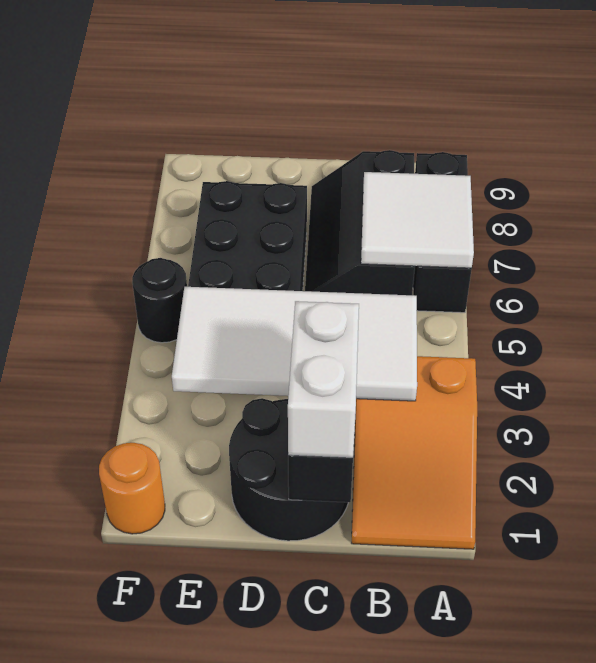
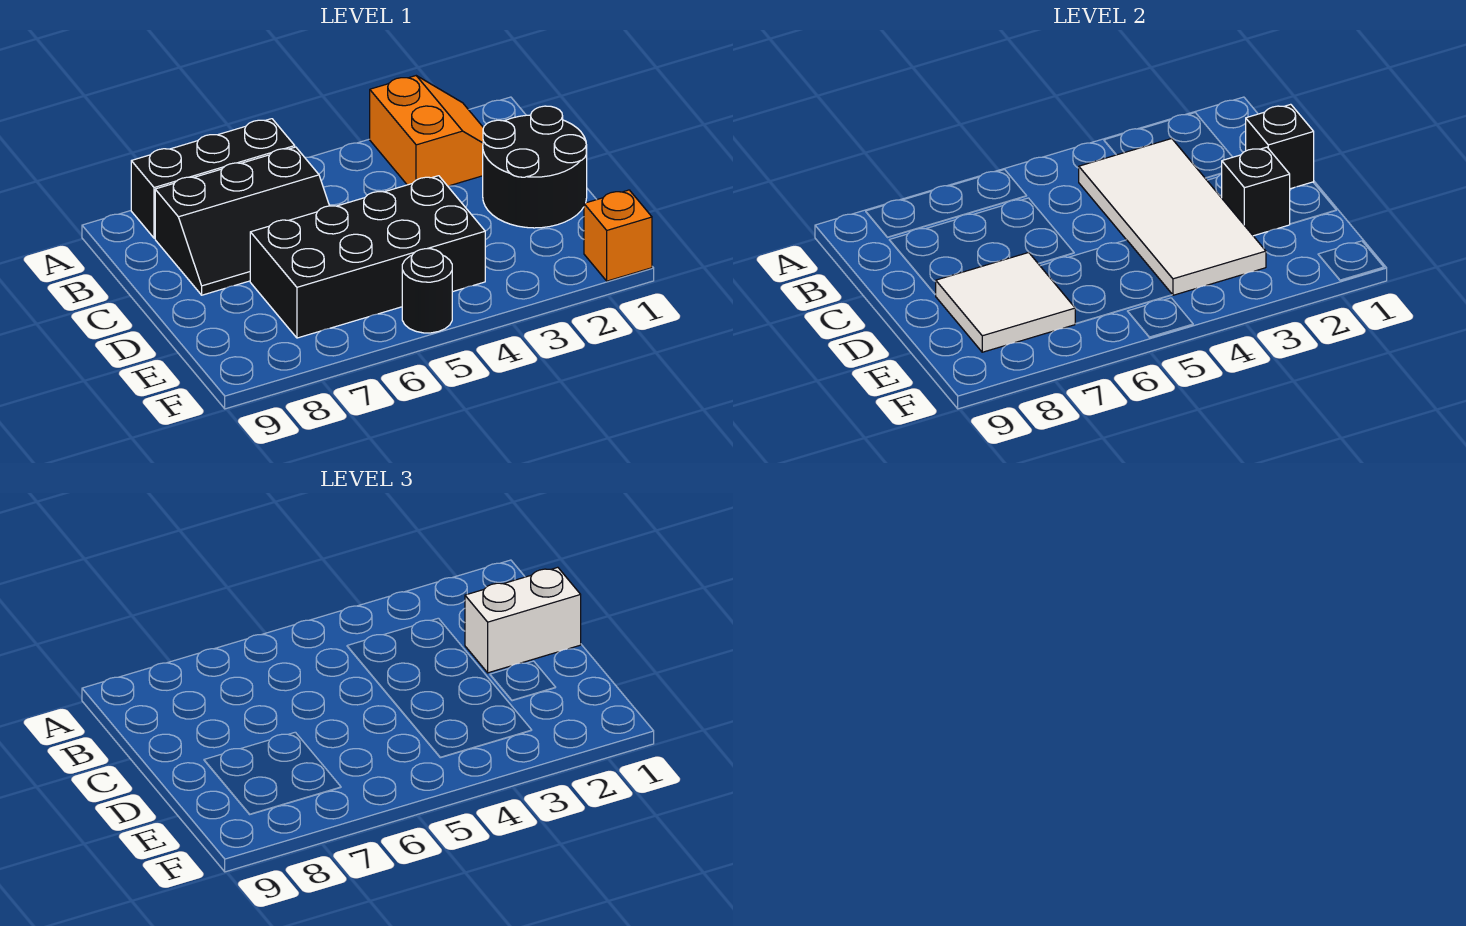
orange slope A1:B3 level 1 top 3 -> orange slope A2:B3 level 1 top 3
white tile A6:B7 level 2 -> white tile D7:E8 level 2
none -> black brick D2 level 2
orange round brick F1 level 1 -> orange brick F1 level 1

